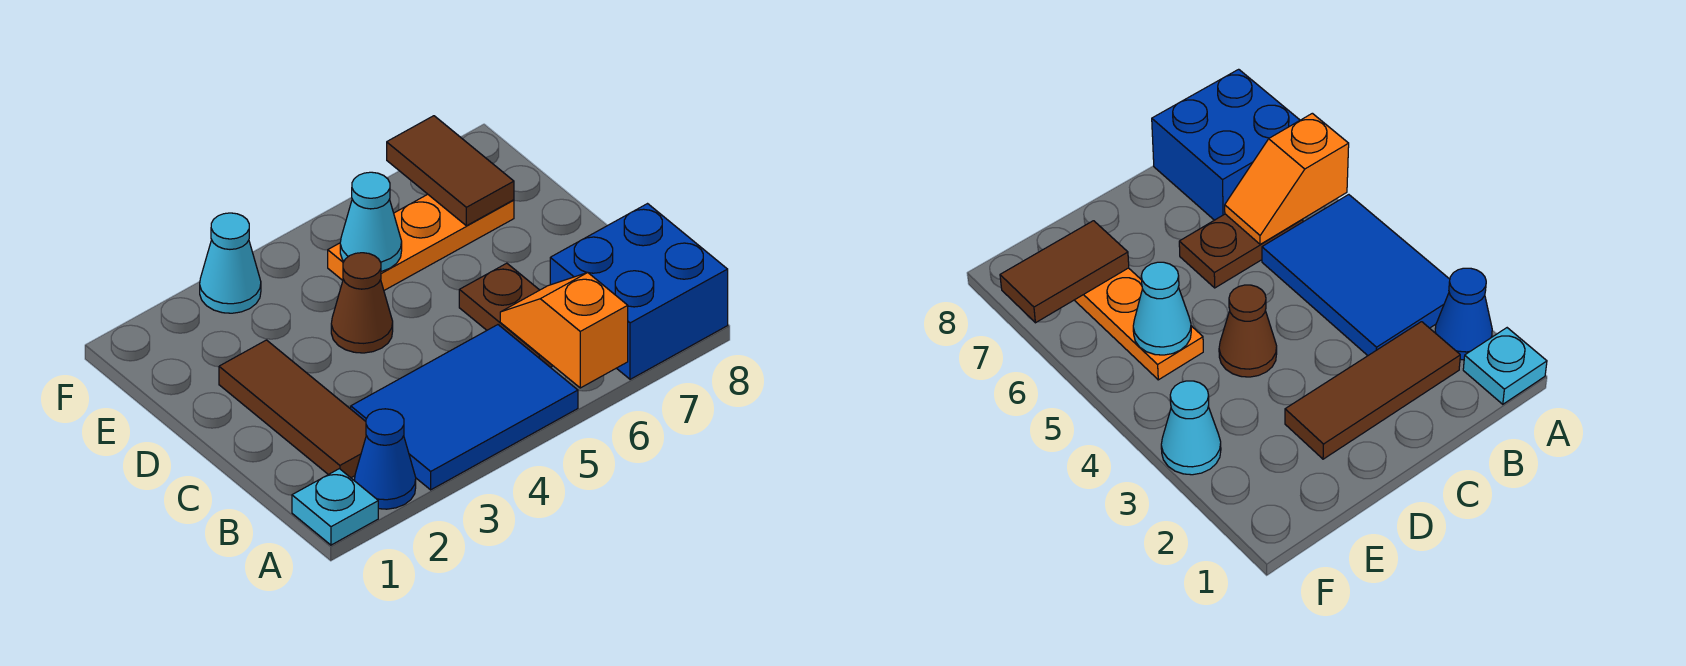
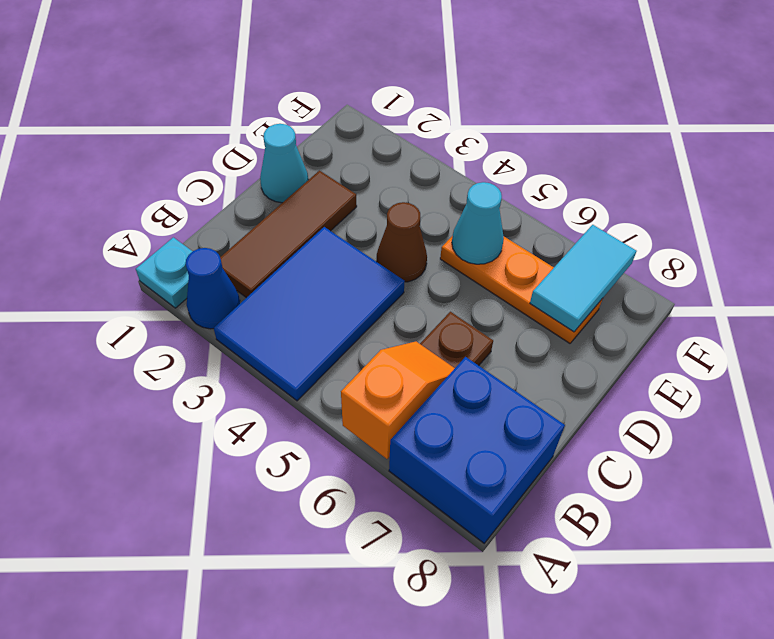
blue tile A3:B5 level 1 -> blue tile A3:C4 level 1
brown tile E7:F7 level 2 -> cyan tile E7:F7 level 2
cyan cone F3 level 1 -> cyan cone D1 level 1

